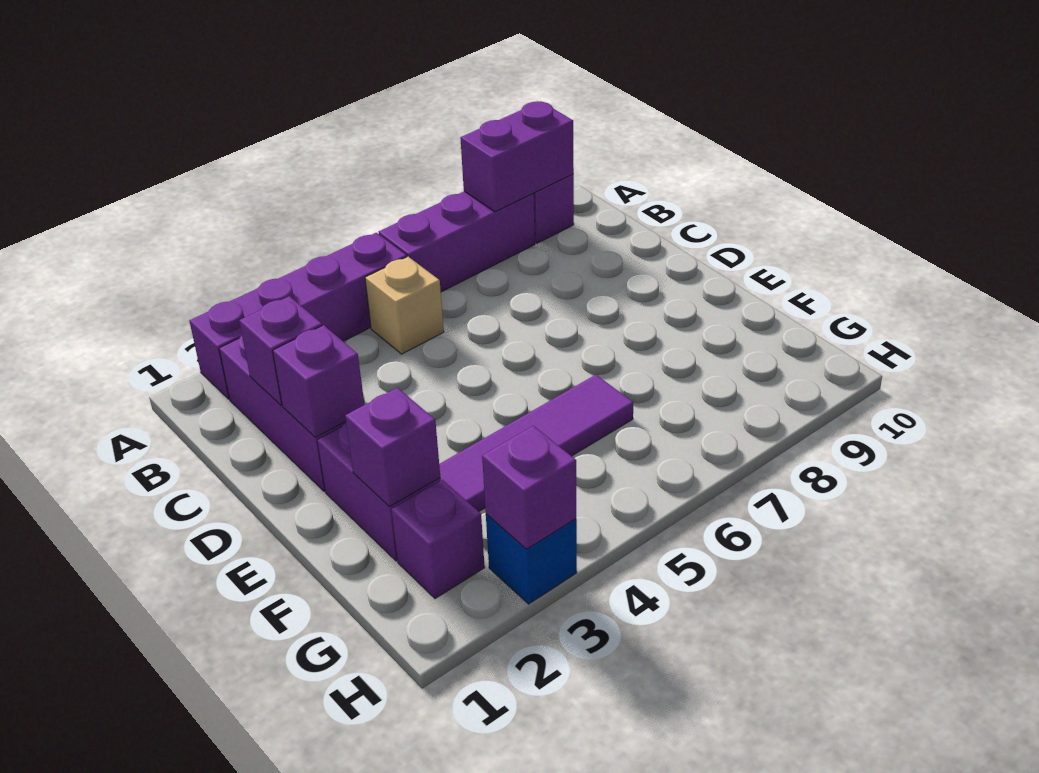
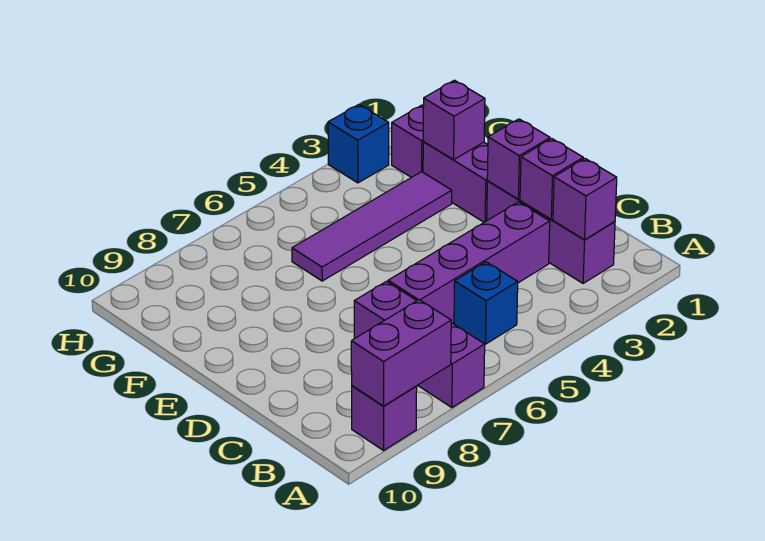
purple brick A2:A5 level 1 -> purple brick C3:C6 level 1
purple brick A6:A8 level 1 -> purple brick A7:C7 level 1
tan brick B5 level 1 -> blue brick B5 level 1
purple brick H3 level 2 -> purple brick B2 level 2

